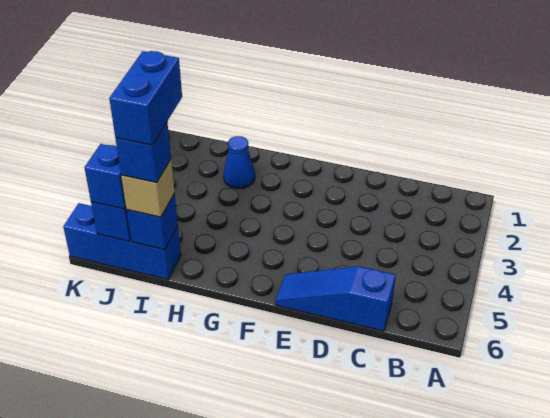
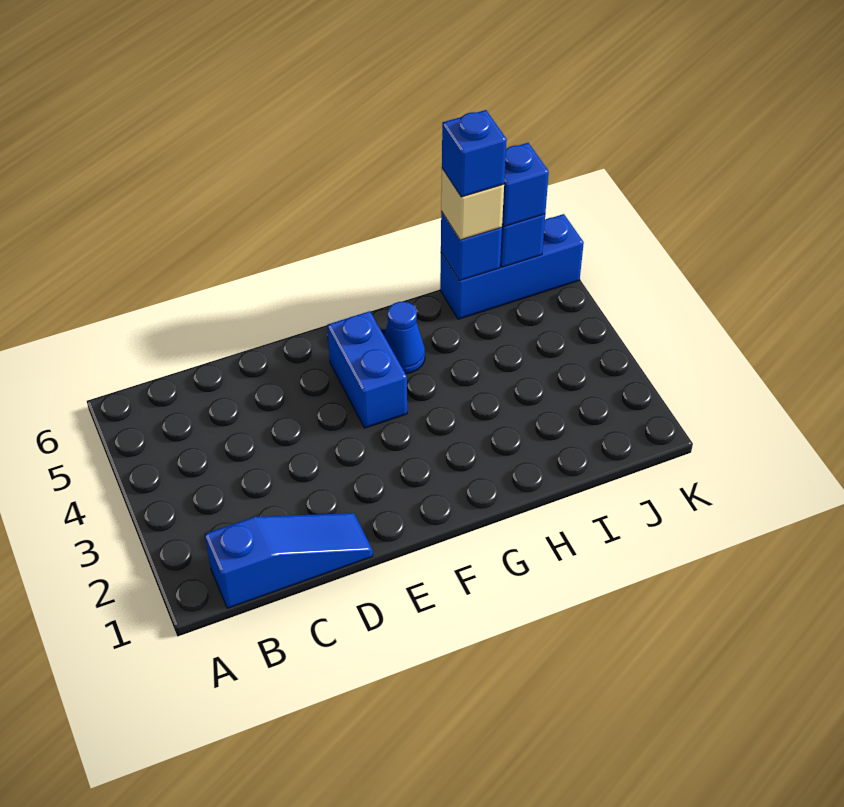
blue slope C6:E6 level 1 top C -> blue slope B1:D1 level 1 top B
blue cone H2 level 1 -> blue cone G5 level 1
blue brick I5:I6 level 5 -> blue brick F4:F5 level 1

